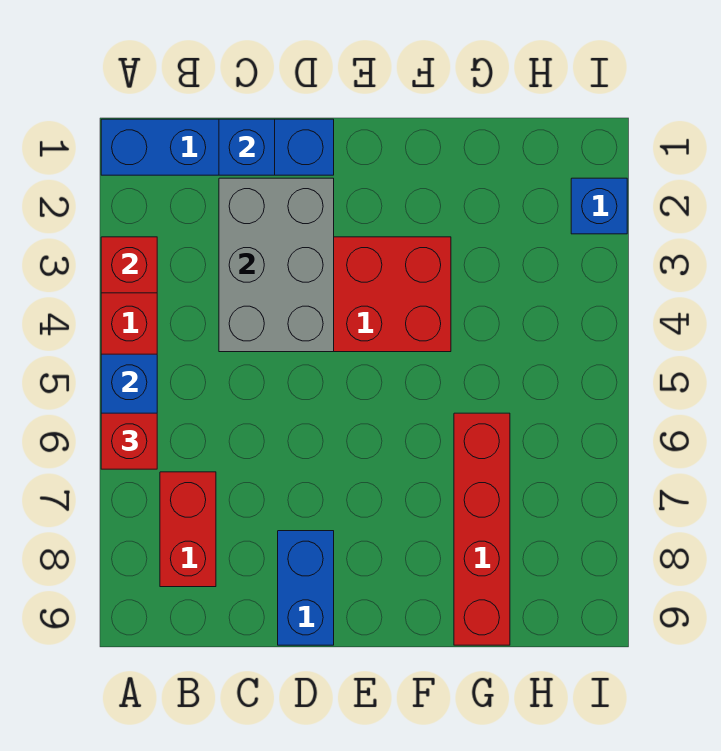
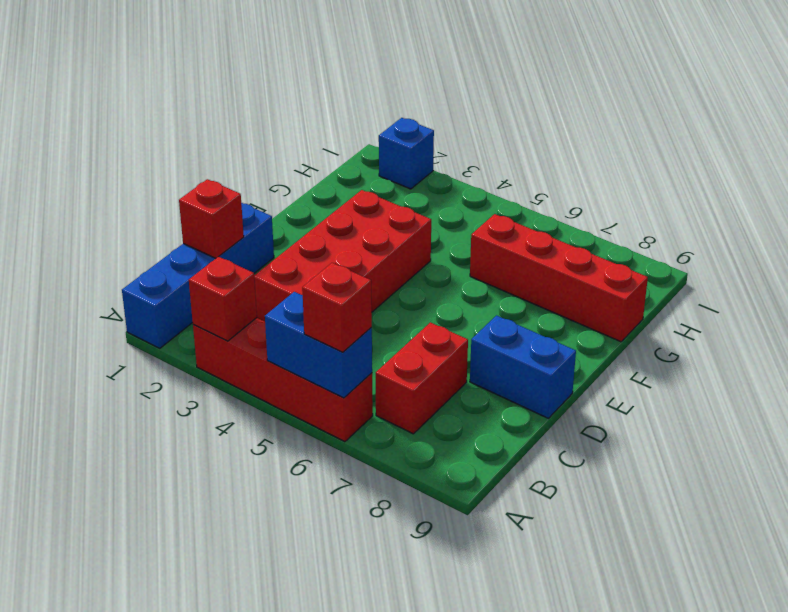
red brick B7:B8 level 1 -> red brick B7:C7 level 1
blue brick C1 level 2 -> red brick C1 level 2
grey brick C2:D4 level 2 -> none

